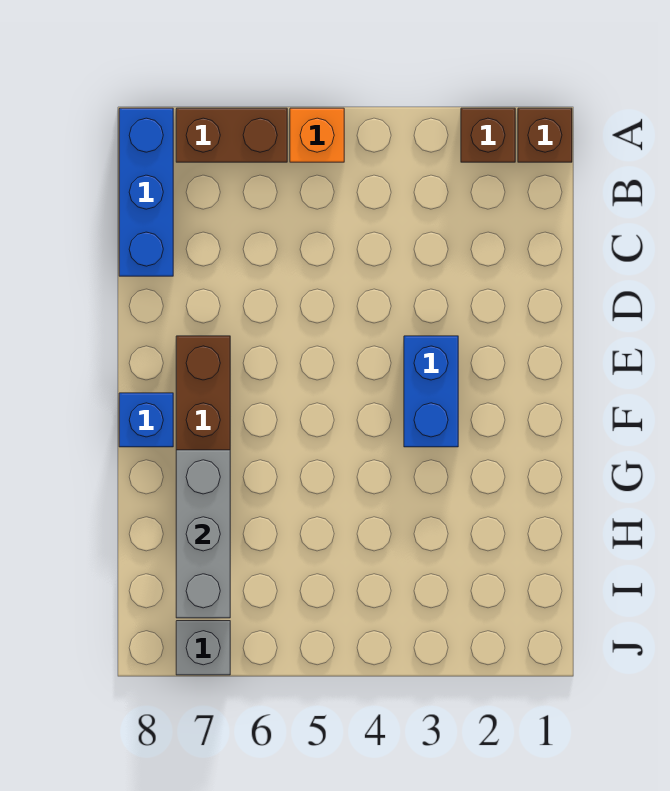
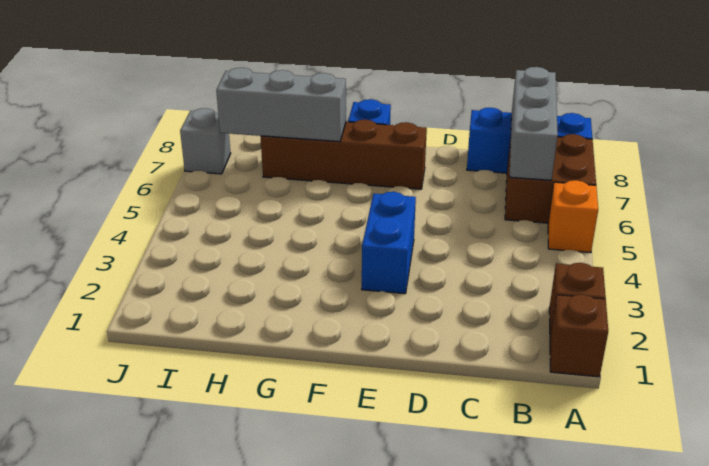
brown brick A6:A7 level 1 -> brown brick A6:B7 level 1
none -> grey brick B6:B8 level 2
blue brick E3:F3 level 1 -> blue brick E3:E4 level 1

